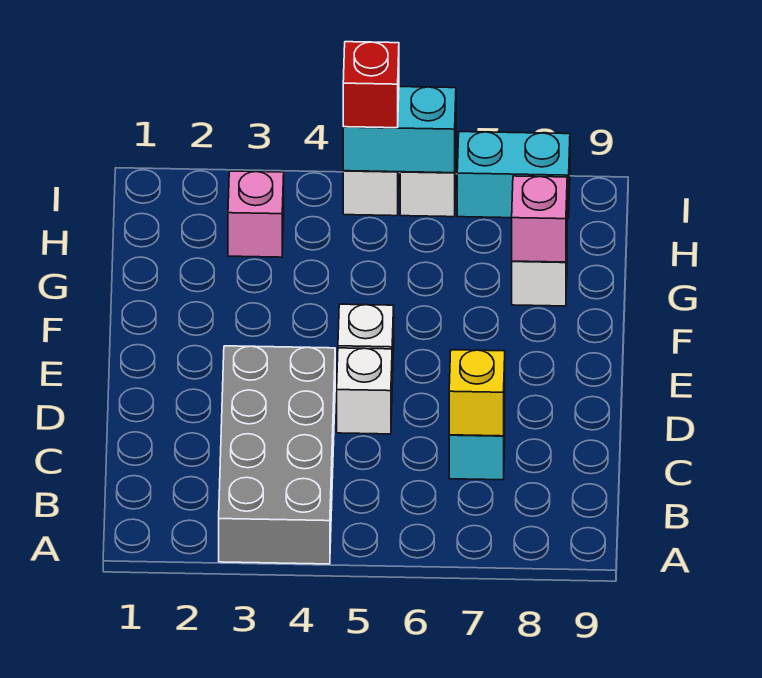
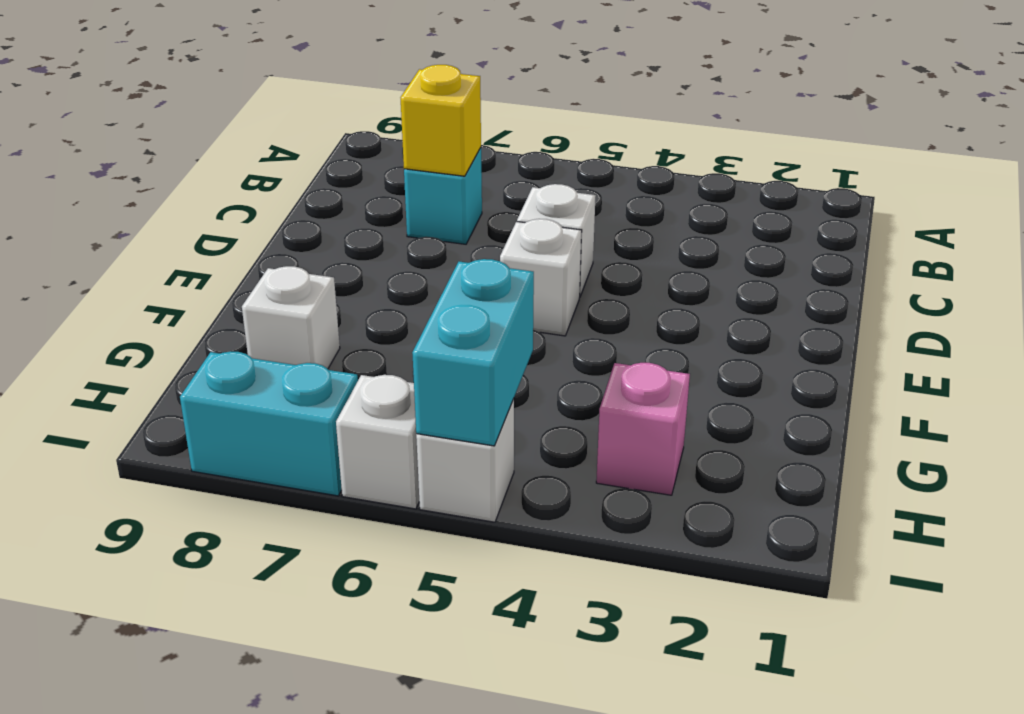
grey brick A3:D4 level 1 -> none
pink brick G8 level 2 -> none
cyan brick I5:I6 level 2 -> cyan brick H5:I5 level 2
red brick I5 level 3 -> none

